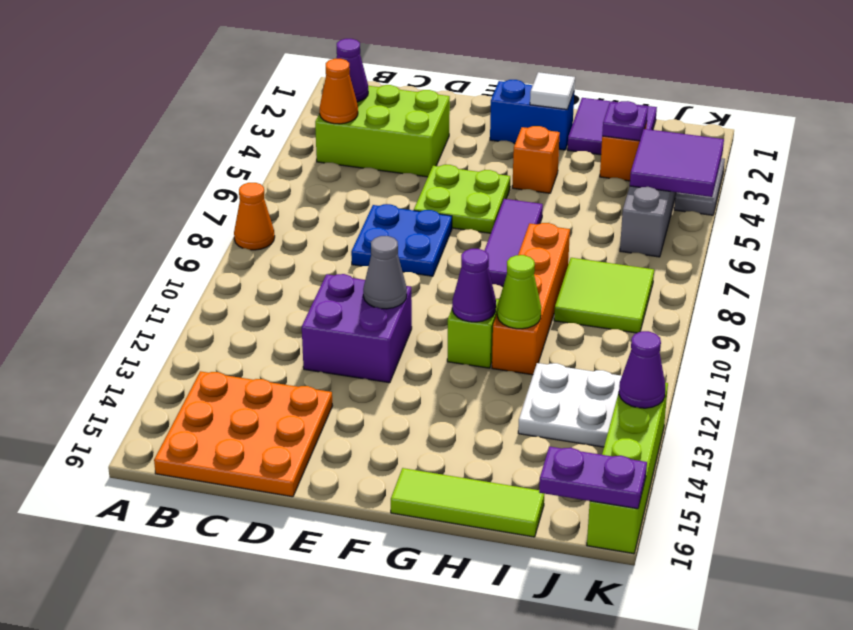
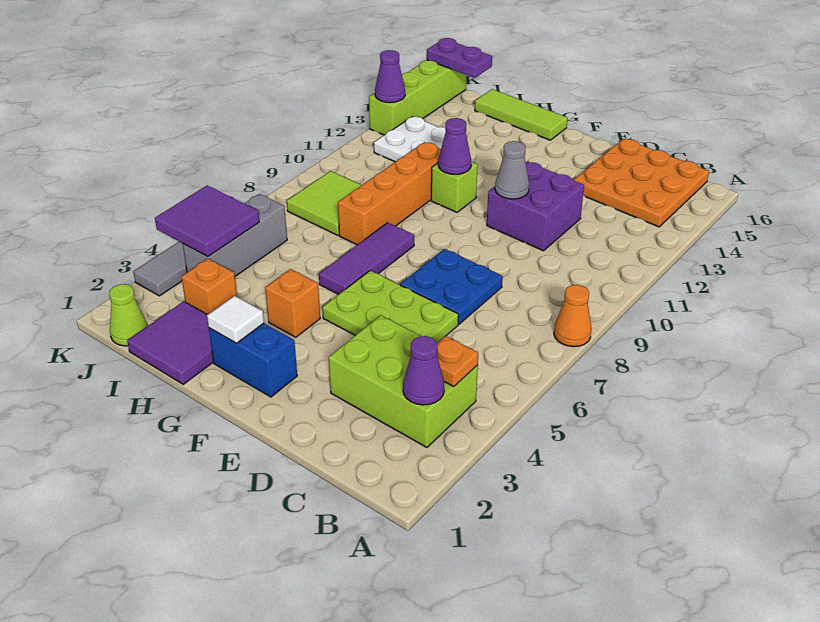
orange cone B4 level 2 -> orange plate B4 level 2
lime plate E5:F6 level 1 -> lime plate D5:F6 level 1
lime cone H11 level 2 -> lime cone J1 level 1
purple plate I3 level 2 -> none

